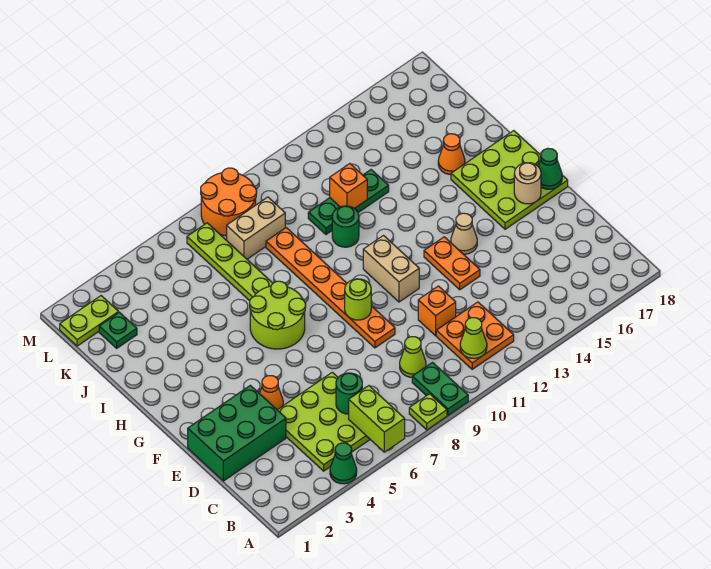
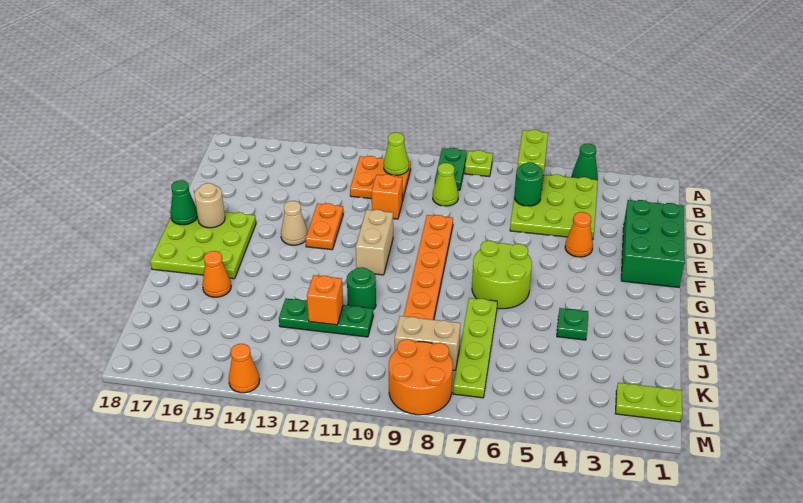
green brick D1:E3 level 1 -> green brick D1:F2 level 1
lime round brick F9 level 2 -> none
green plate K2 level 1 -> green plate I4 level 1
none -> orange cone M14 level 1

